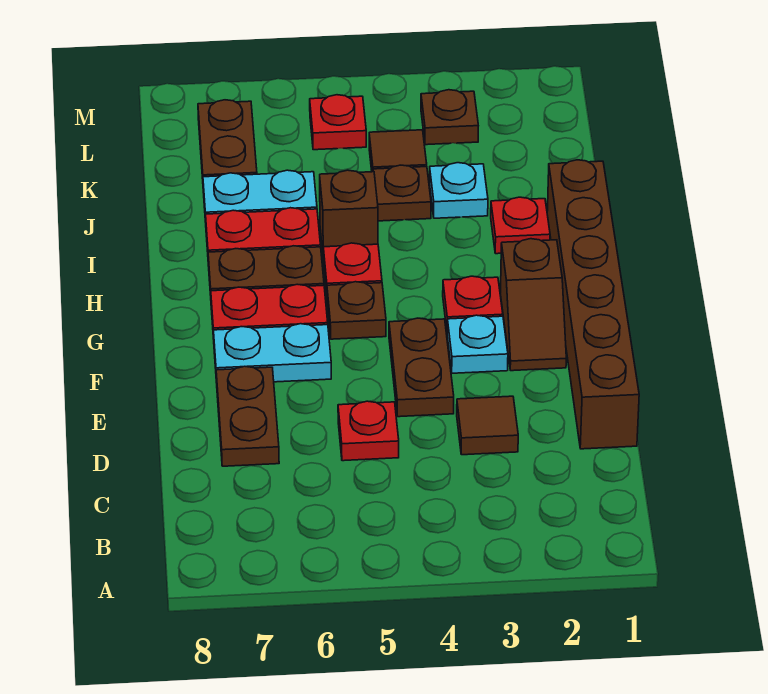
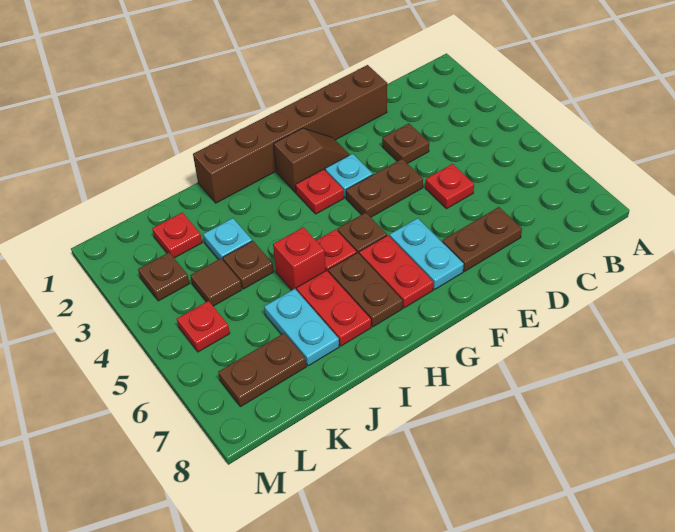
brown tile D3 level 1 -> brown plate D3 level 1
red plate I2 level 1 -> red plate K2 level 1
brown brick I5 level 1 -> red brick I5 level 1

